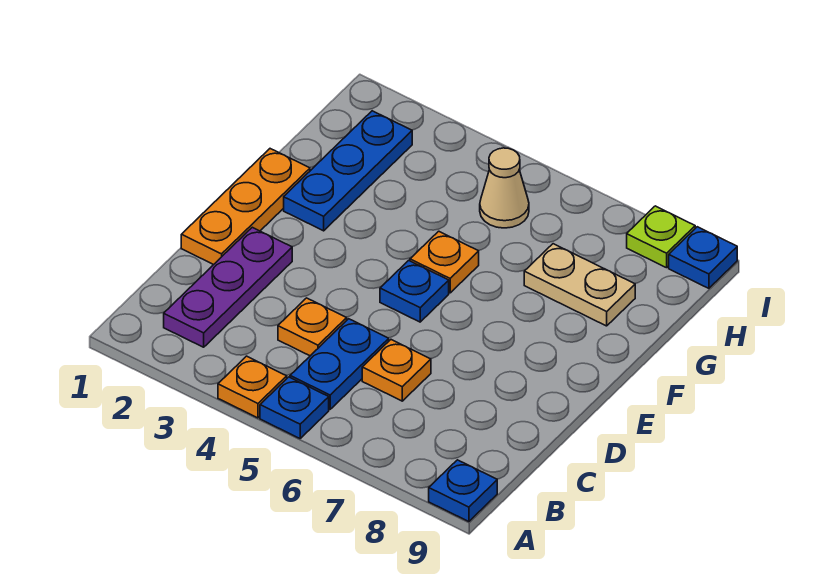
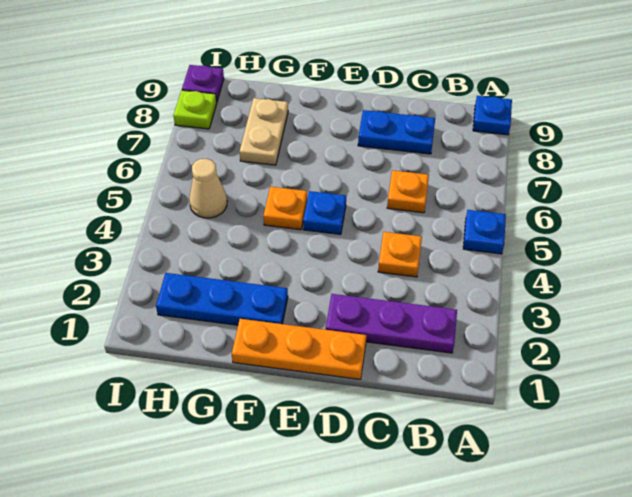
orange plate A4 level 1 -> none
blue plate B5:C5 level 1 -> blue plate C8:D8 level 1
blue plate I9 level 1 -> purple plate I9 level 1

